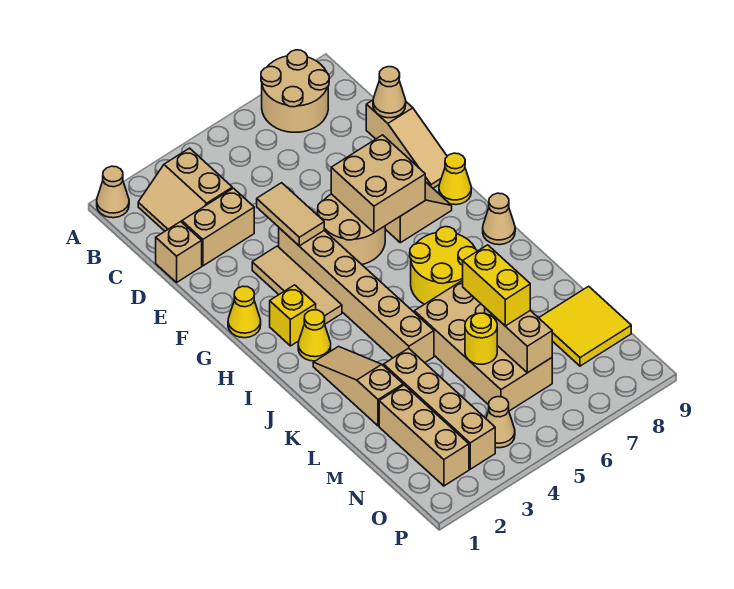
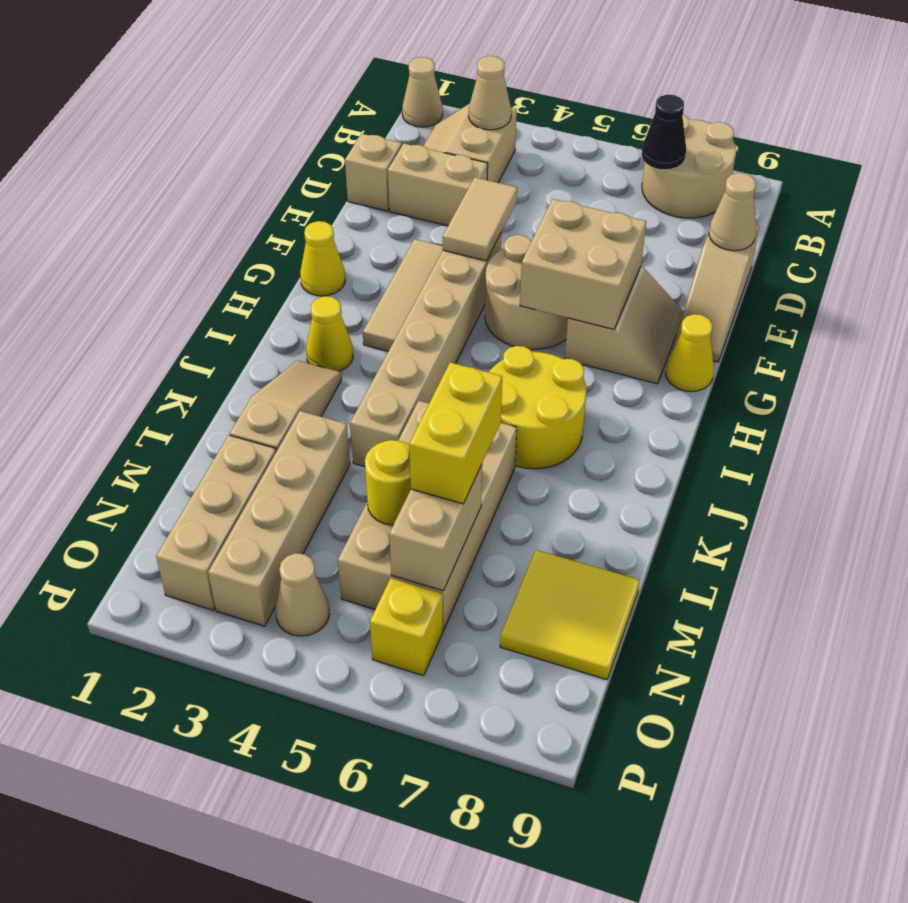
none -> black cone B7 level 2
yellow brick H2 level 1 -> yellow brick O6 level 1
tan cone I9 level 1 -> tan cone B3 level 2

